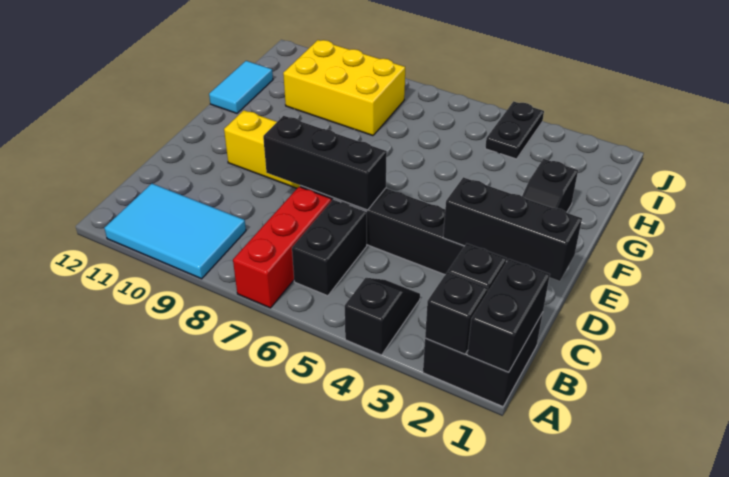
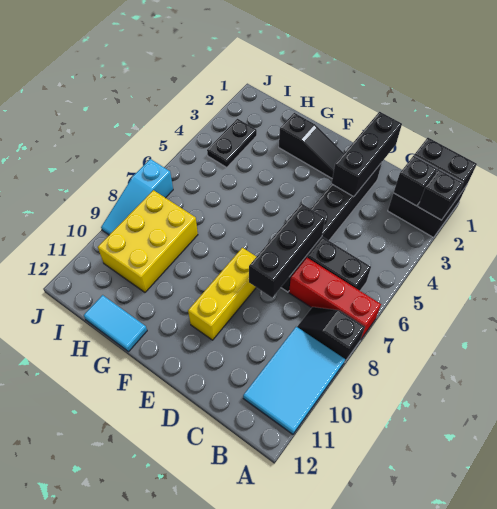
black slope A4:B4 level 1 top A -> black slope A8:B8 level 1 top A
black plate I4:J4 level 1 -> black plate I3:I4 level 1
none -> cyan slope J7:J9 level 1 top 7

